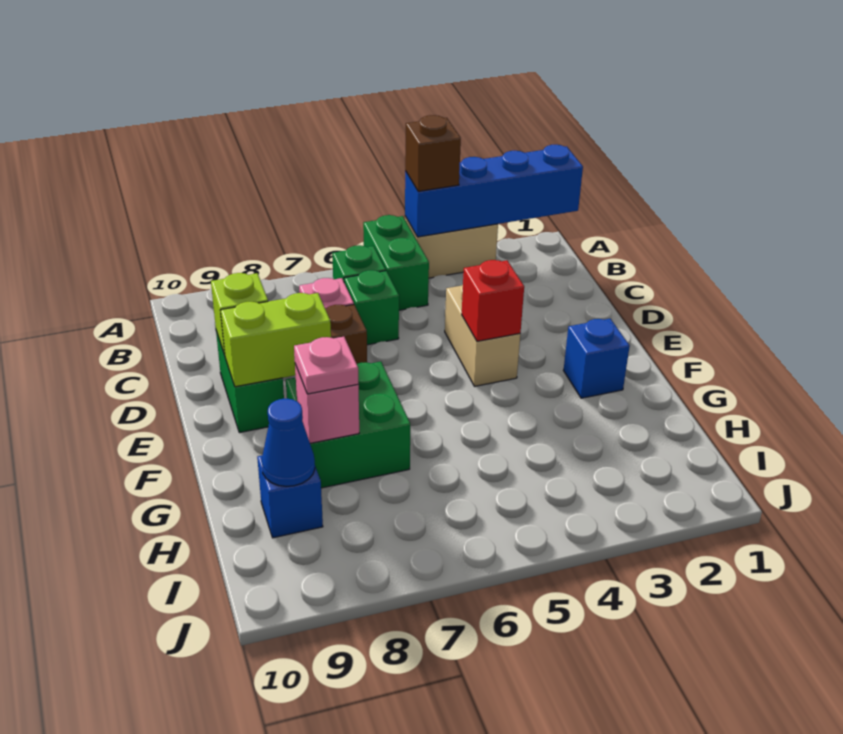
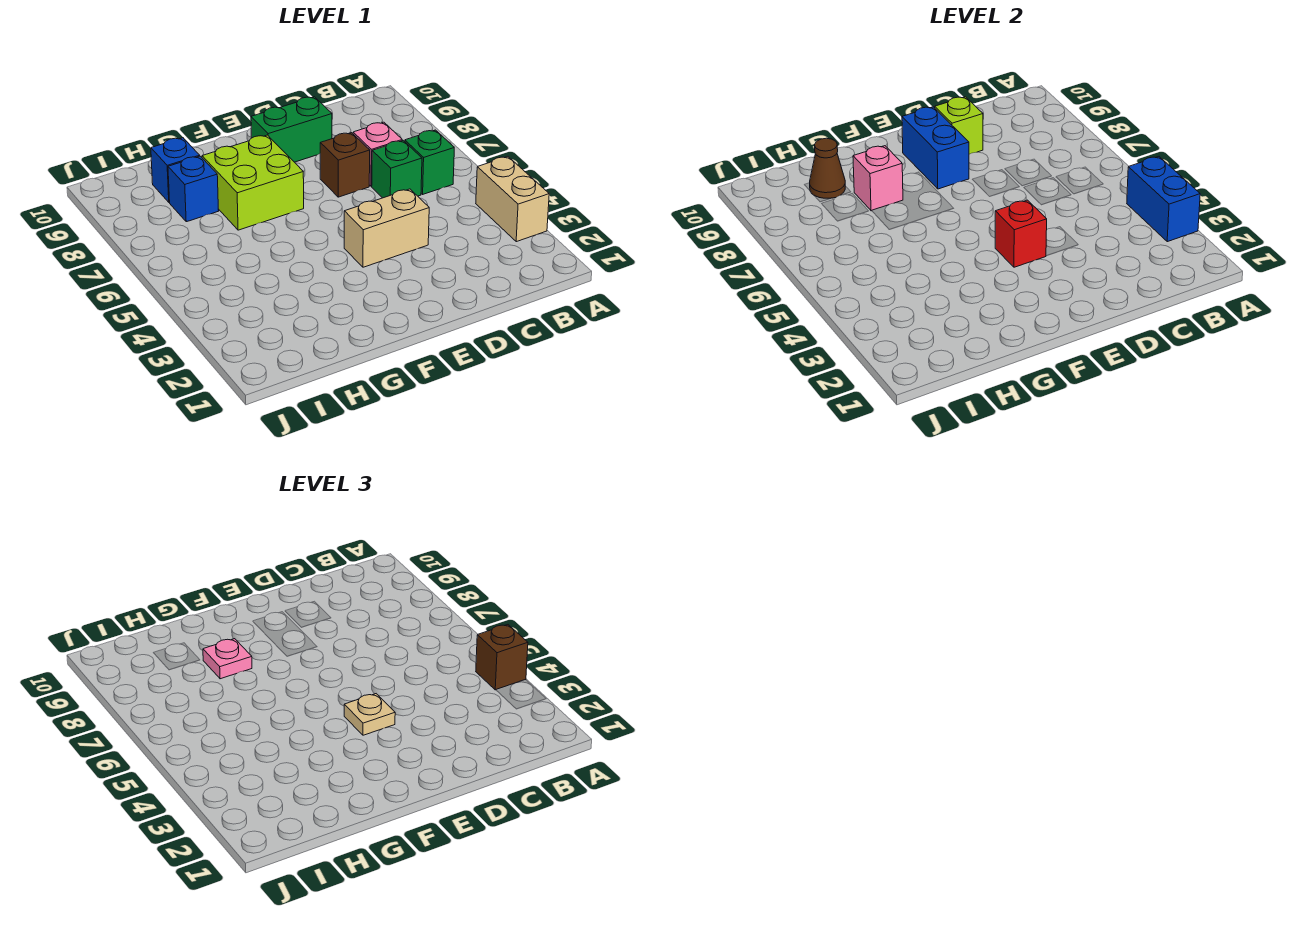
blue brick A1:A4 level 2 -> blue brick A3:A4 level 2
green brick A5:B5 level 1 -> none
none -> tan plate E4 level 3
lime brick E8:E9 level 2 -> blue brick E8:E9 level 2
blue brick F2 level 1 -> blue brick H8 level 1
green brick F7:G8 level 1 -> lime brick F7:G8 level 1
blue cone H9 level 2 -> brown cone H9 level 2

